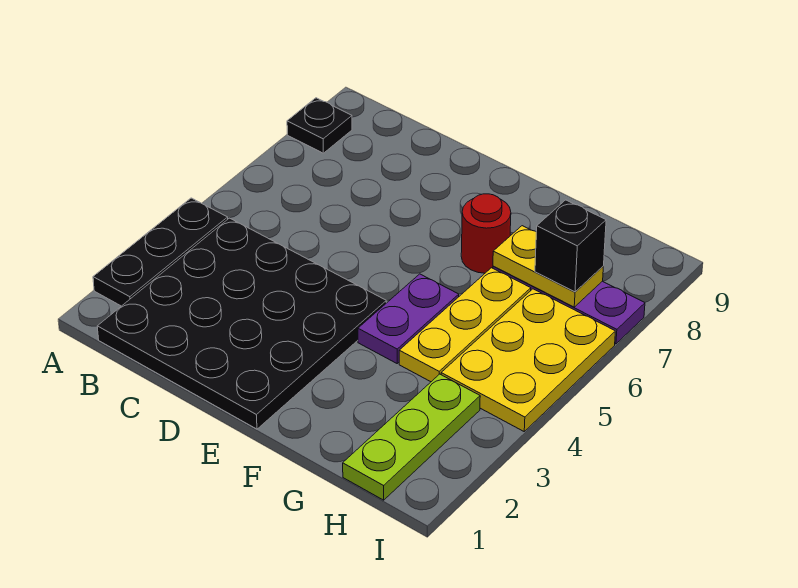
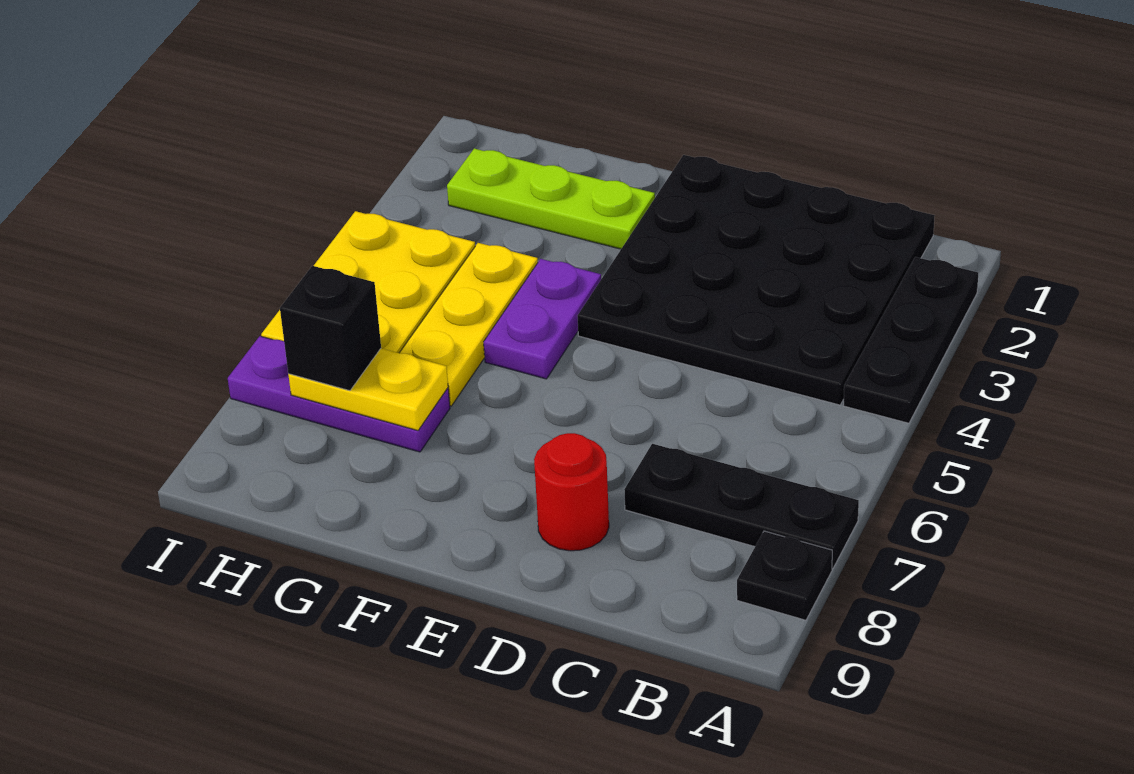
none -> black plate A7:C7 level 1
red round brick F7 level 1 -> red round brick D8 level 1
lime plate H1:H3 level 1 -> lime plate F2:H2 level 1

